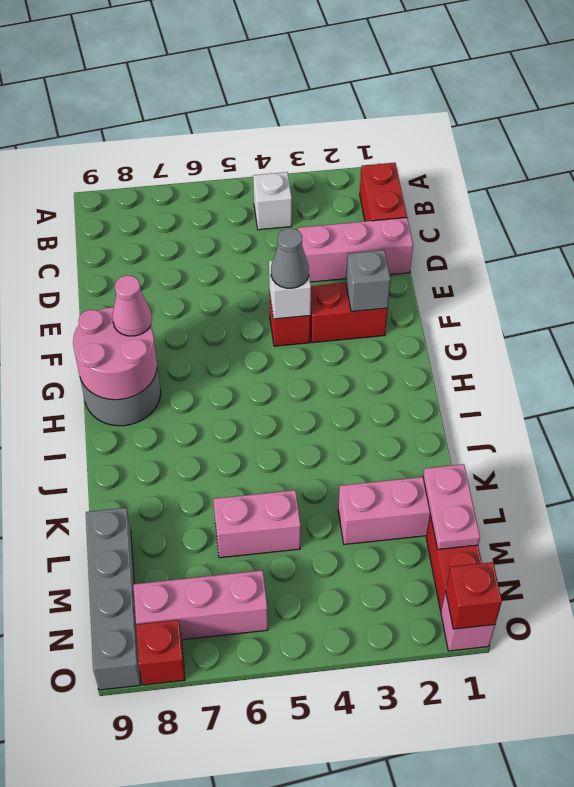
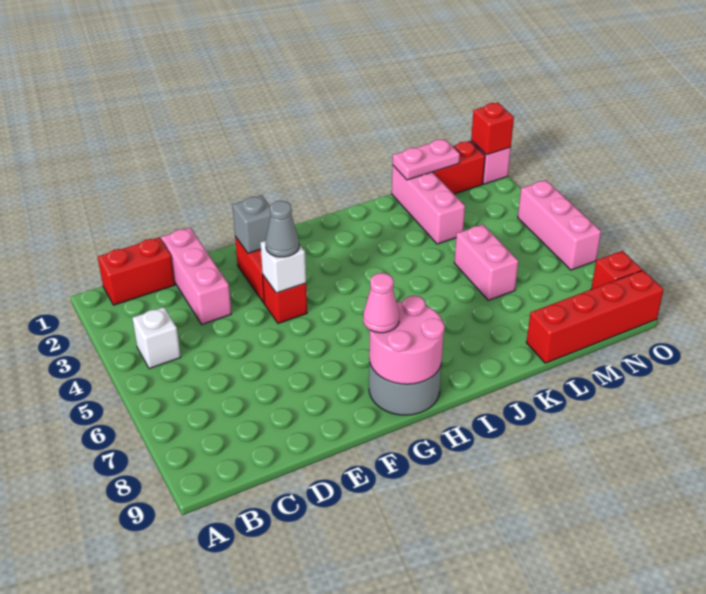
grey brick L9:O9 level 1 -> red brick L9:O9 level 1
pink brick N6:N8 level 1 -> pink brick O4:O6 level 1

